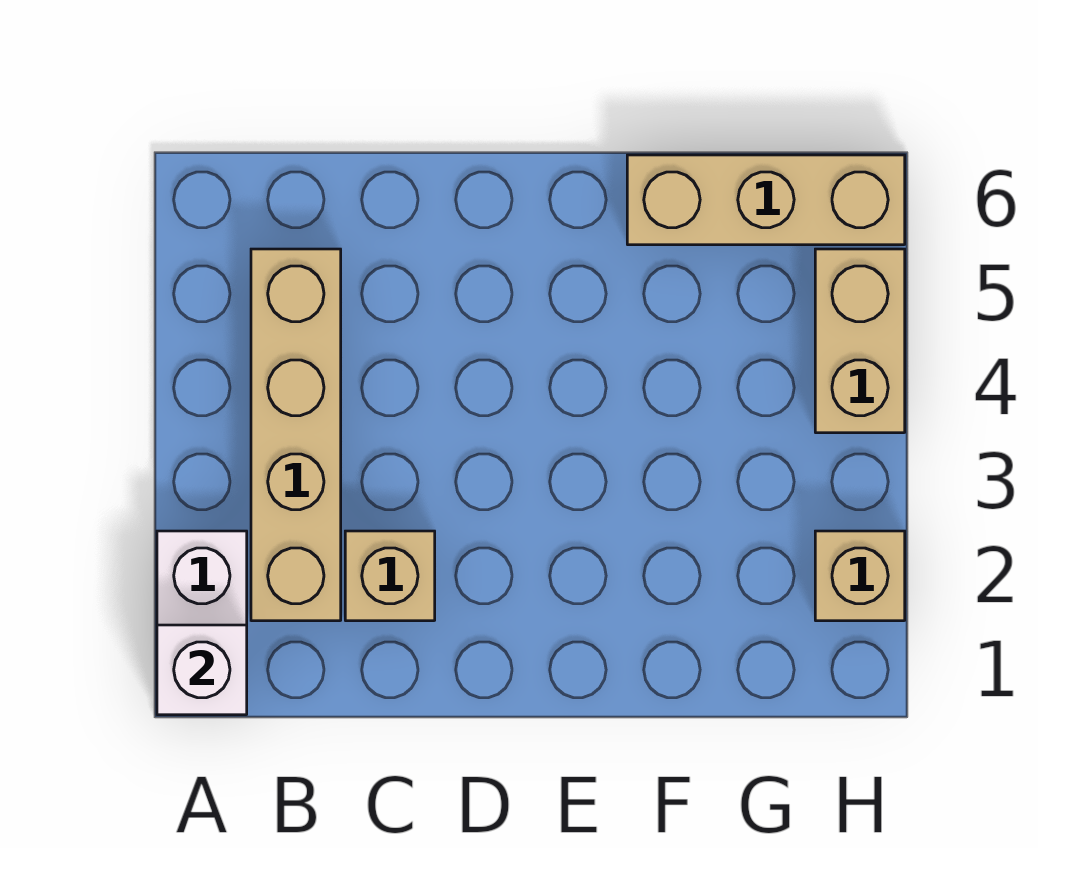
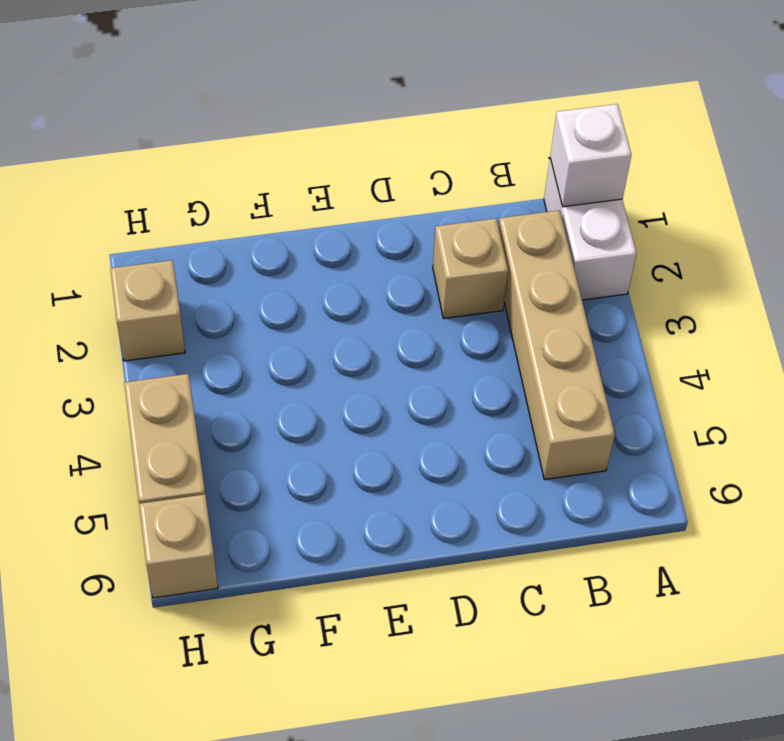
tan brick F6:H6 level 1 -> tan brick H6 level 1

